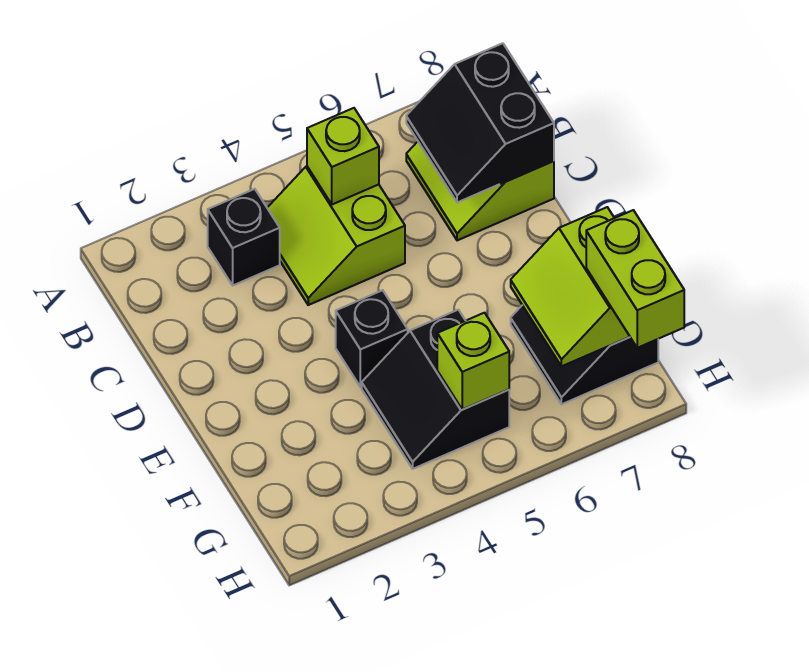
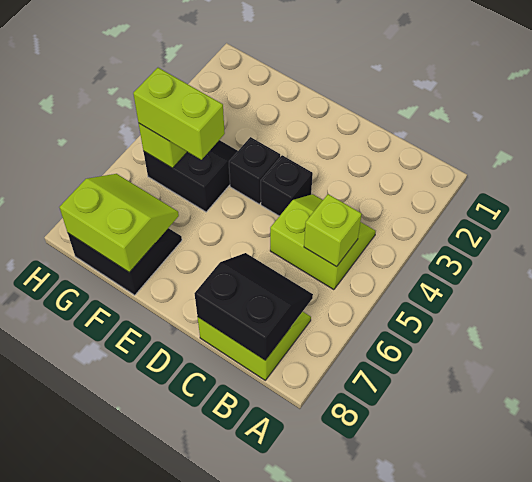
black brick B3 level 1 -> black brick D4 level 1
lime brick G8:H8 level 3 -> lime brick F5:G5 level 3

